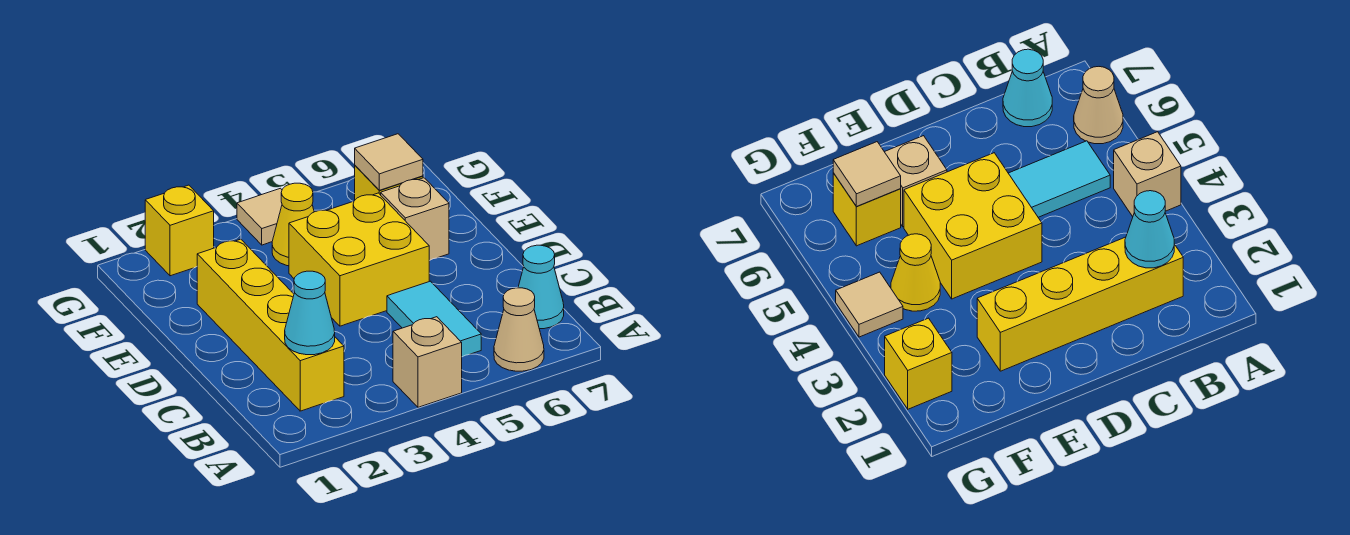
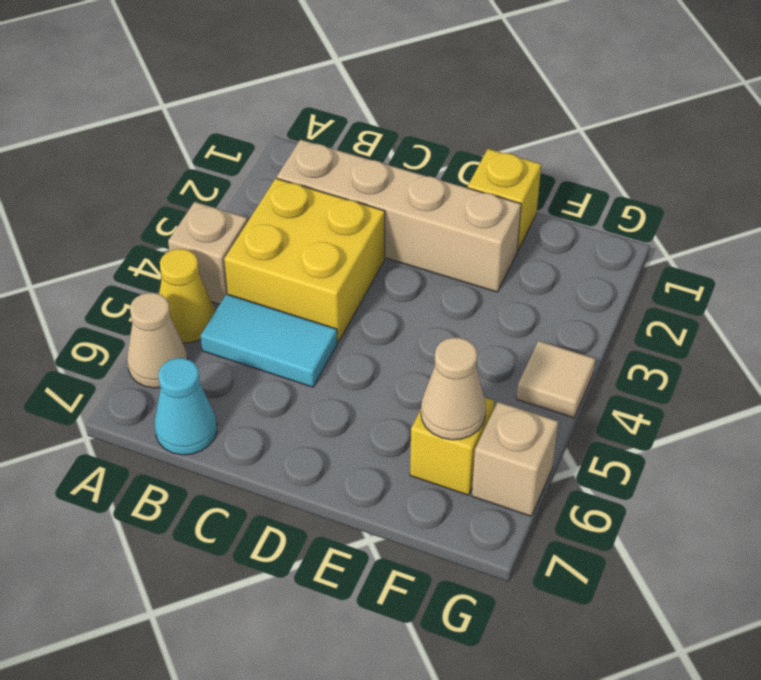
yellow brick B2:E2 level 1 -> tan brick B2:E2 level 1
cyan cone B2 level 2 -> none
yellow brick D4:E5 level 1 -> yellow brick B3:C4 level 1
tan brick E6 level 1 -> tan brick G6 level 1
yellow cone F4 level 1 -> yellow cone A5 level 1
tan tile F6 level 2 -> tan cone F6 level 2
yellow brick G2 level 1 -> yellow brick E1 level 1

